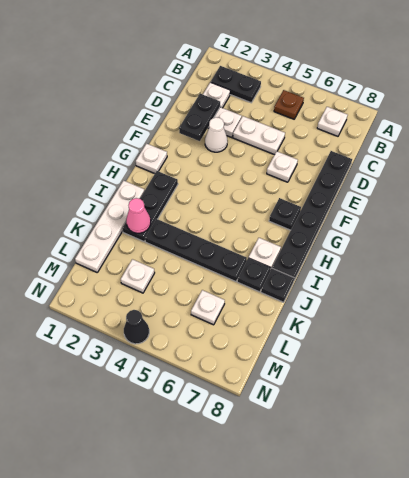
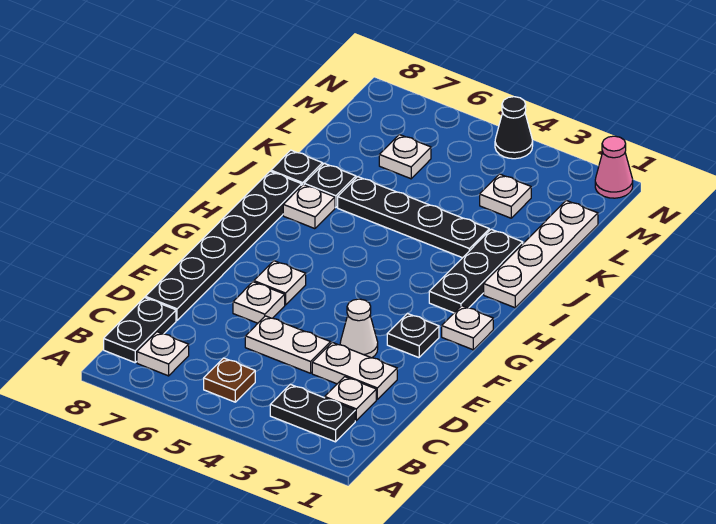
black plate D2:E2 level 2 -> black plate B8:C8 level 1
none -> white plate F6 level 1
black plate G7 level 1 -> black plate F2 level 1
pink cone J2 level 2 -> pink cone N1 level 1

